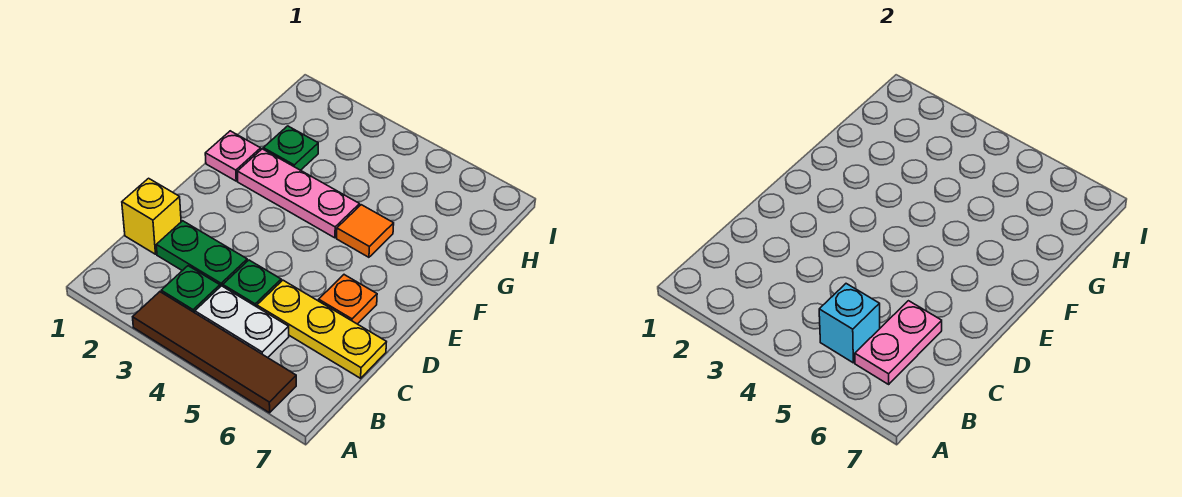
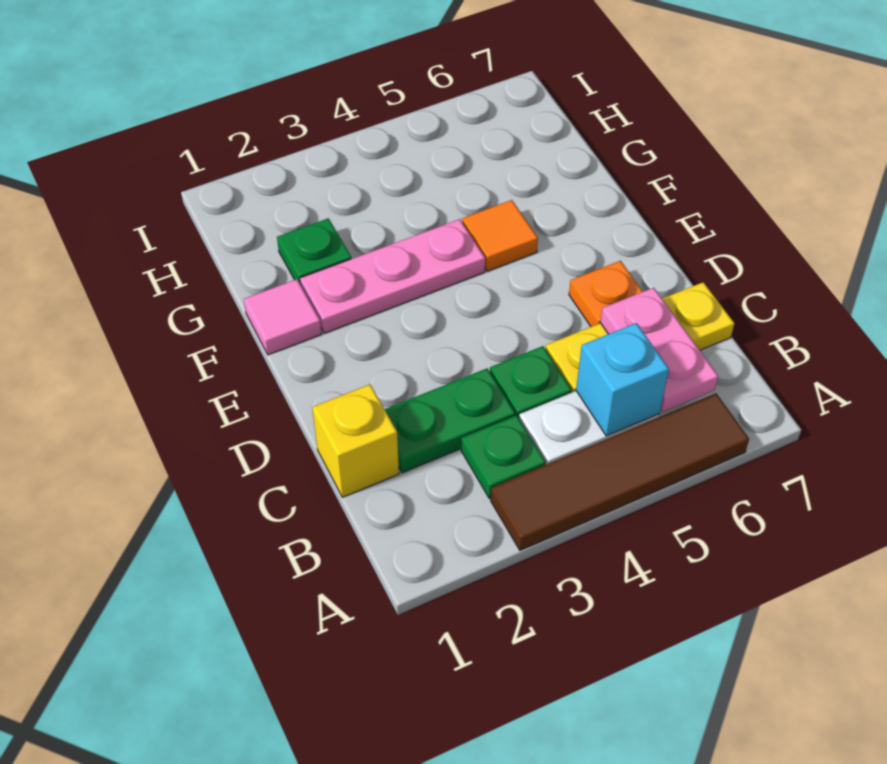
pink plate F1 level 1 -> pink tile F1 level 1

